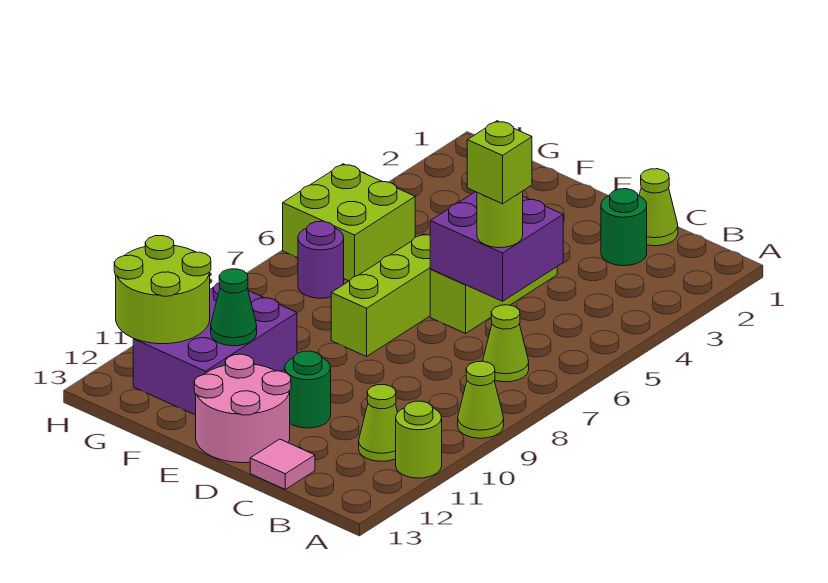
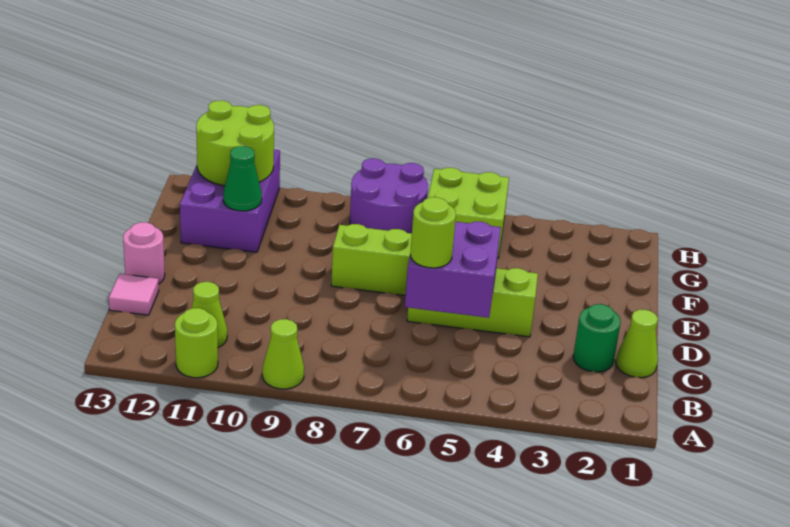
lime cone B7 level 1 -> none
lime brick C6 level 4 -> none
green round brick D11 level 1 -> none
pink round brick D12:E13 level 1 -> pink round brick D13 level 1
purple brick F10:G12 level 1 -> purple brick F11:H12 level 1
purple round brick G7 level 1 -> purple round brick G7:H8 level 1

